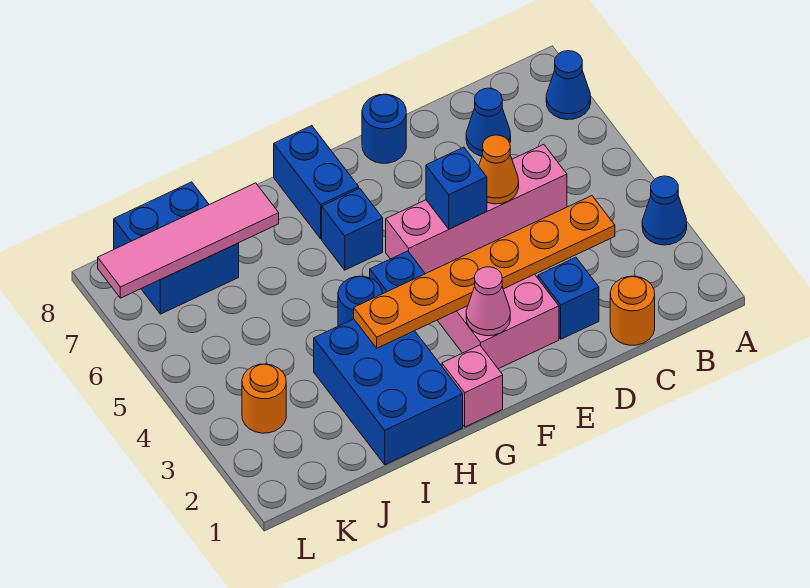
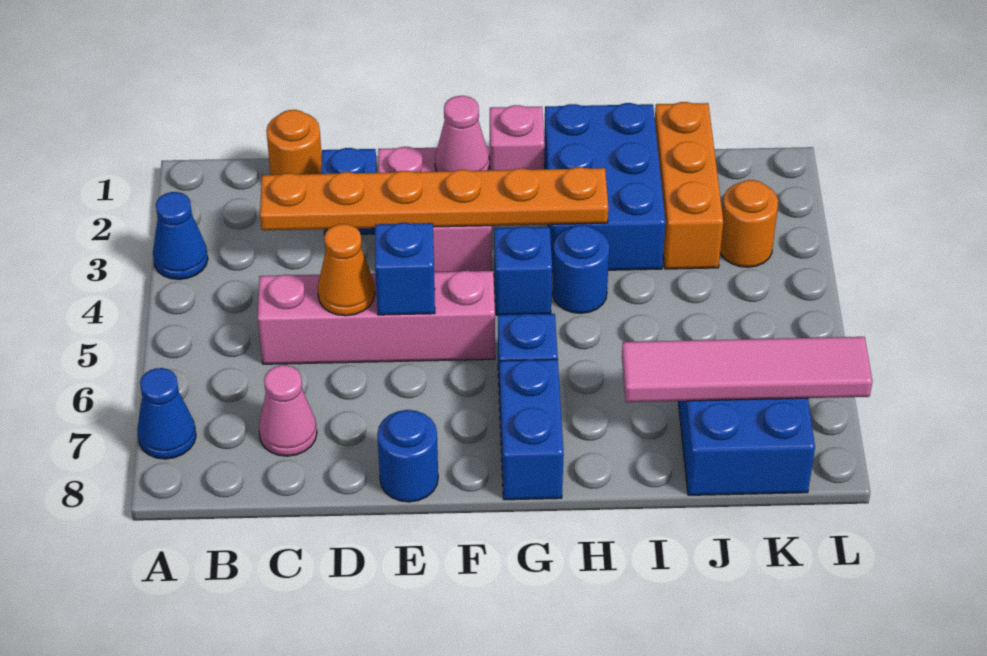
blue cone C7 level 1 -> pink cone C7 level 1
none -> orange brick J1:J3 level 1

